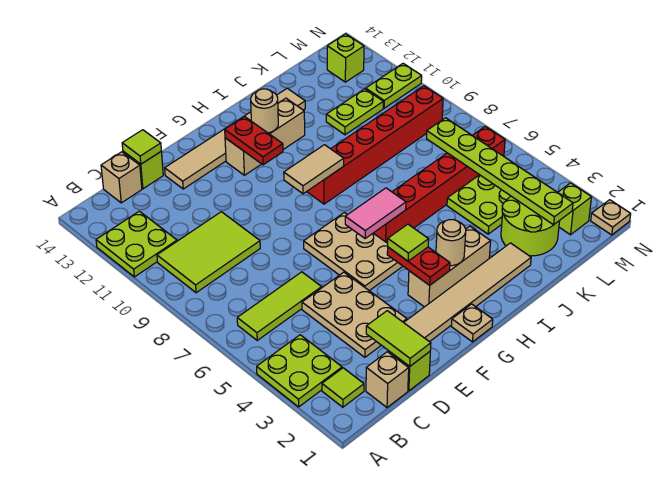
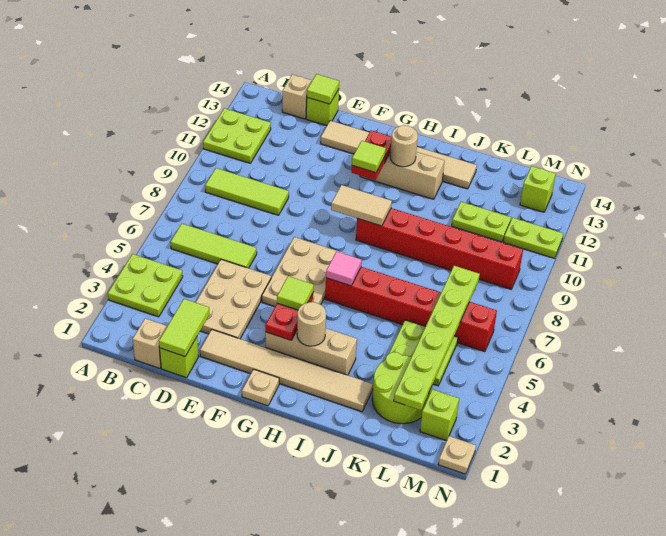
lime tile B2 level 1 -> lime tile G11 level 3
lime tile B9:D10 level 1 -> lime tile B9:D9 level 1
pink tile G6:H6 level 2 -> pink tile H6 level 2

